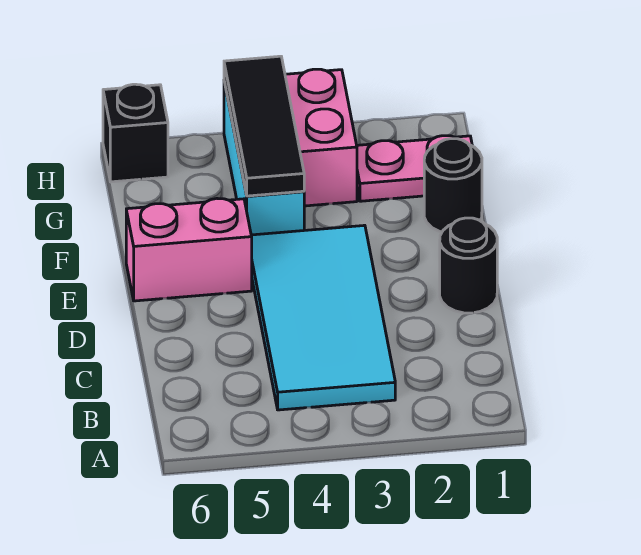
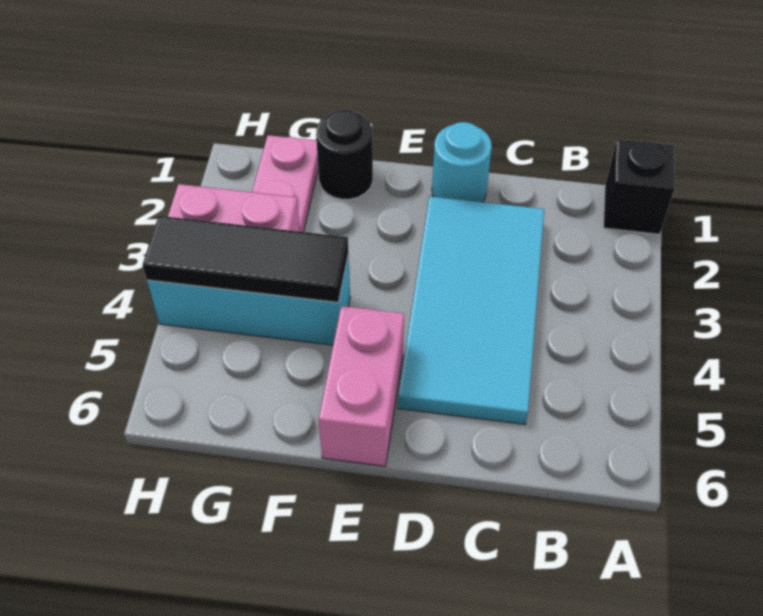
cyan tile B3:E4 level 1 -> cyan tile C2:D5 level 1
black round brick D1 level 1 -> cyan round brick D1 level 1
black brick H6 level 1 -> black brick A1 level 1

